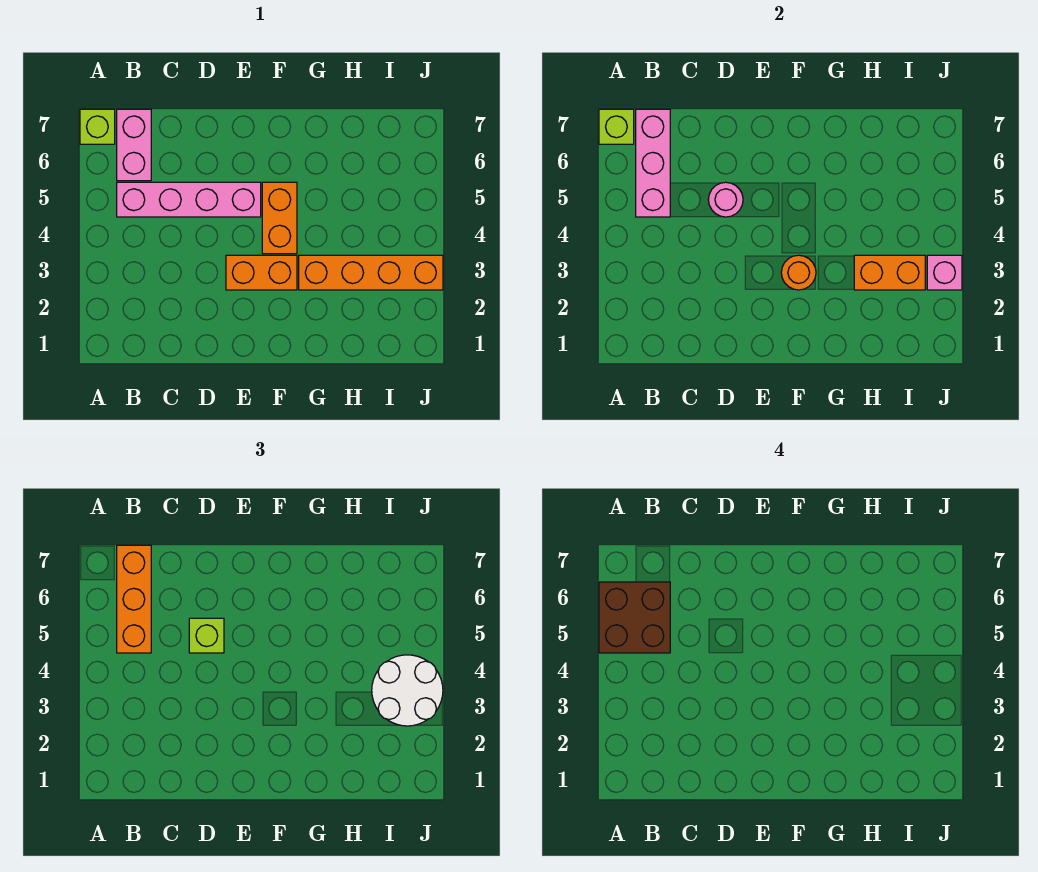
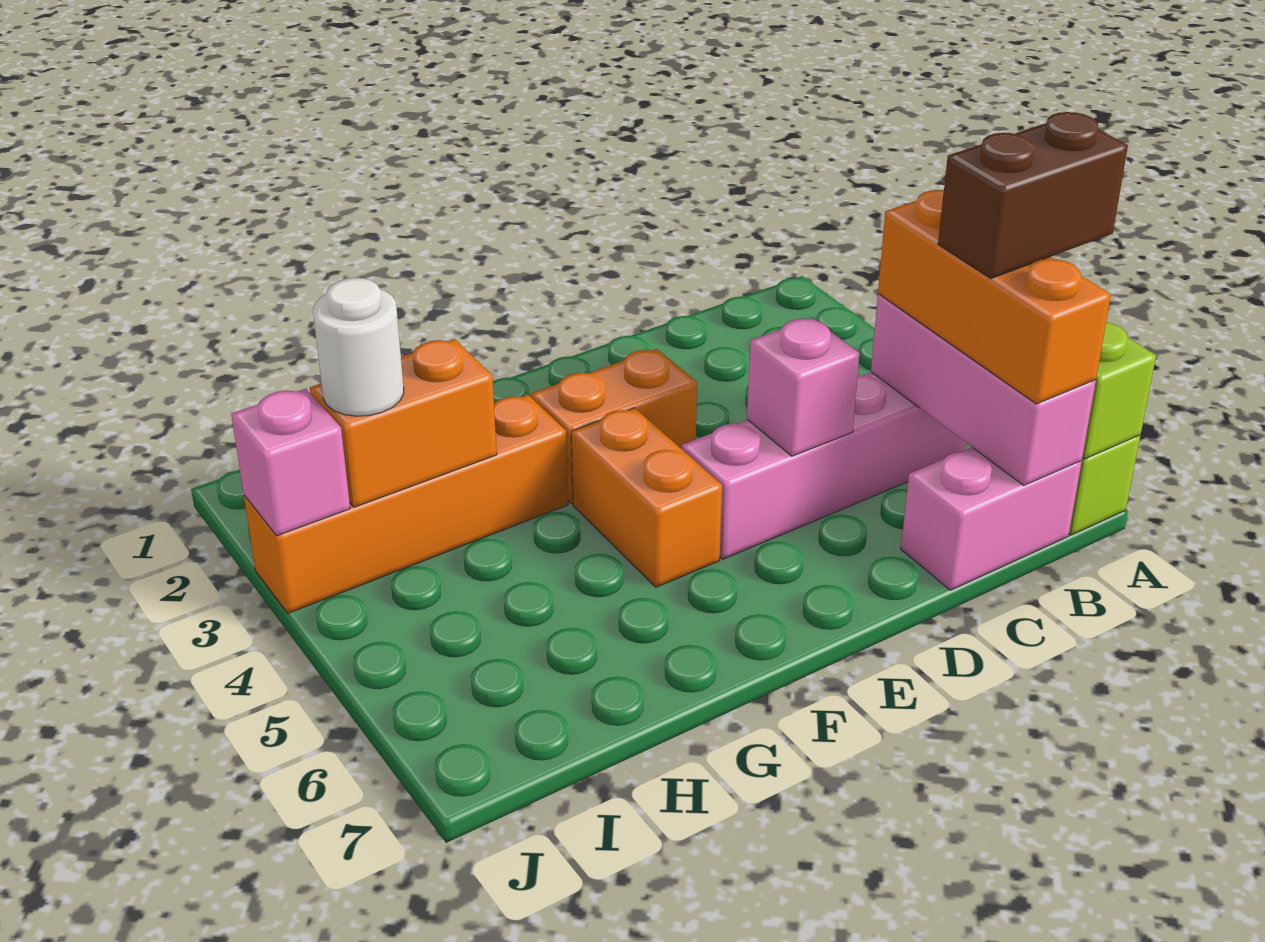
brown brick A5:B6 level 4 -> brown brick A6:B6 level 4
pink brick B6:B7 level 1 -> pink brick B7:C7 level 1
pink round brick D5 level 2 -> pink brick D5 level 2
lime brick D5 level 3 -> none
orange round brick F3 level 2 -> none
white round brick I3:J4 level 3 -> white round brick I3 level 3

